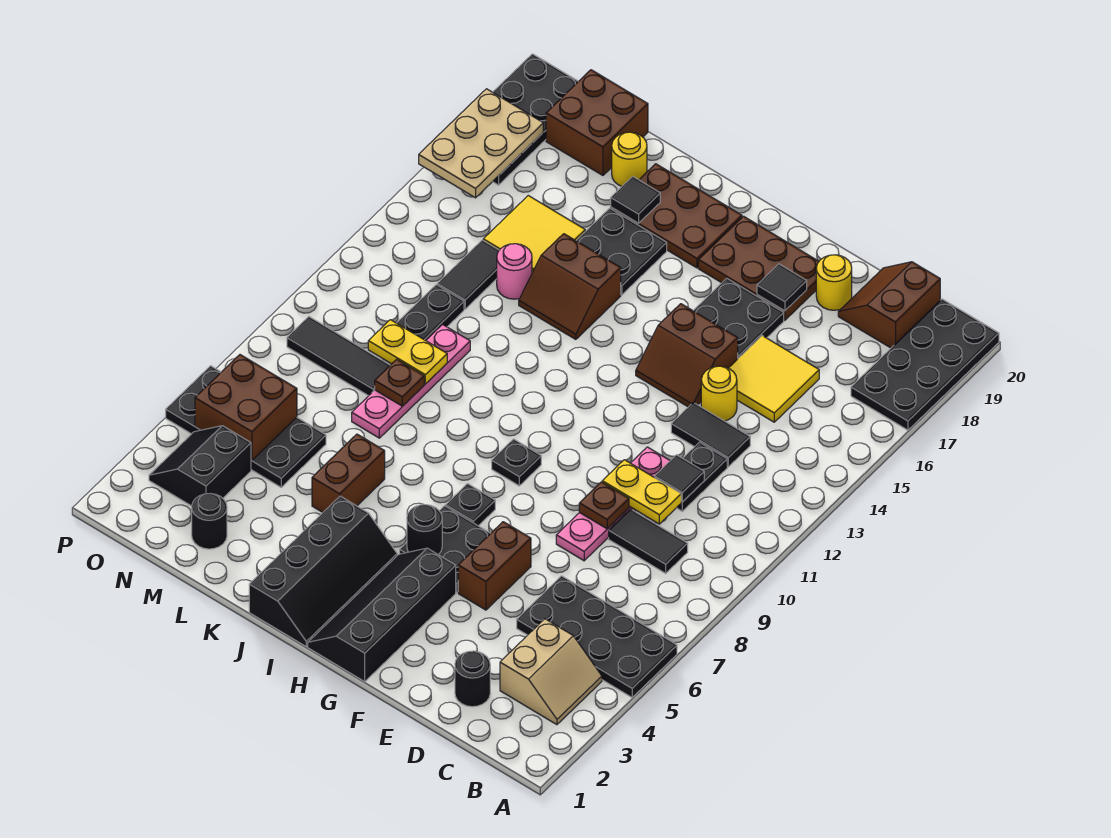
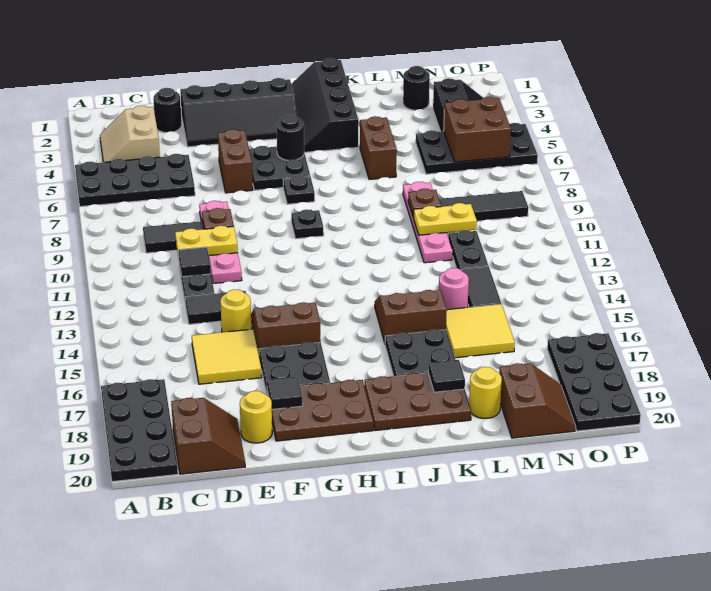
black slope G1:H4 level 1 top G -> black slope E2:H3 level 1 top 2
brown brick M19:N20 level 1 -> brown slope M19:N20 level 1 top M
tan plate O16:P18 level 2 -> none

